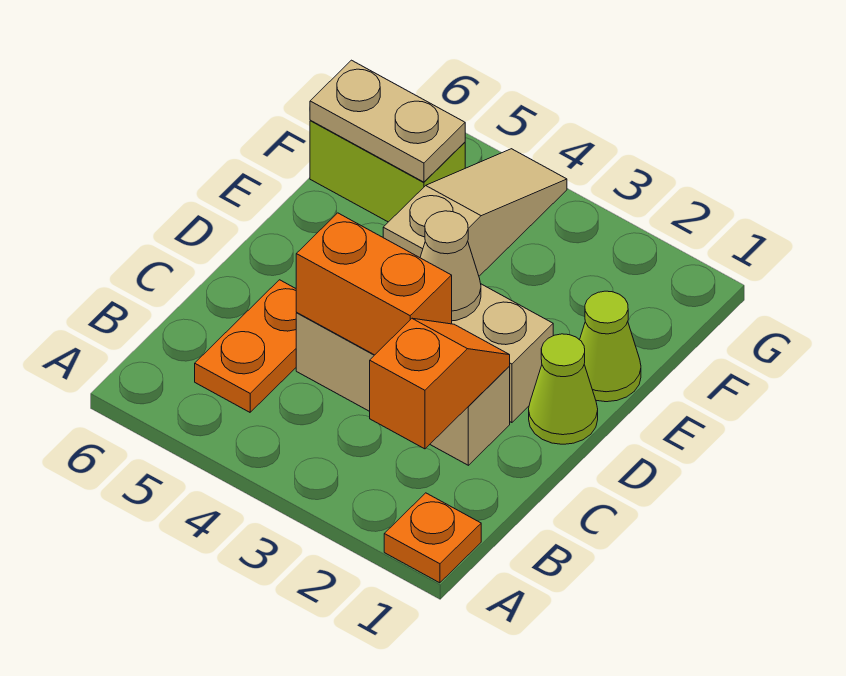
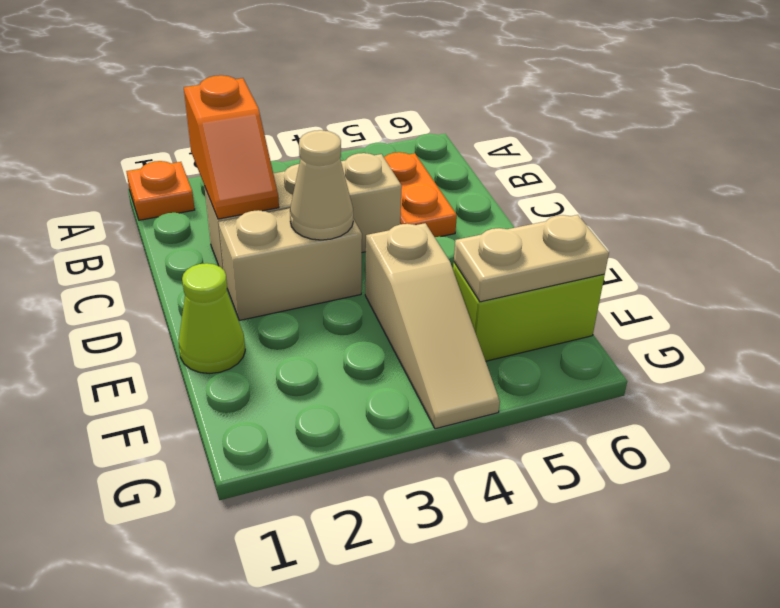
orange brick C3:C4 level 2 -> none
lime cone D1 level 1 -> none

